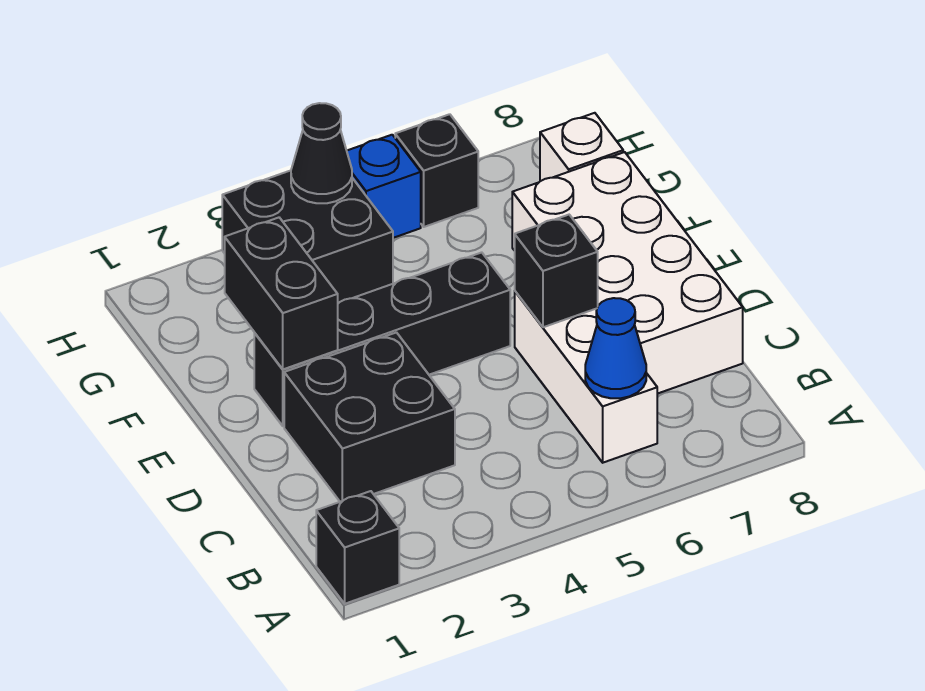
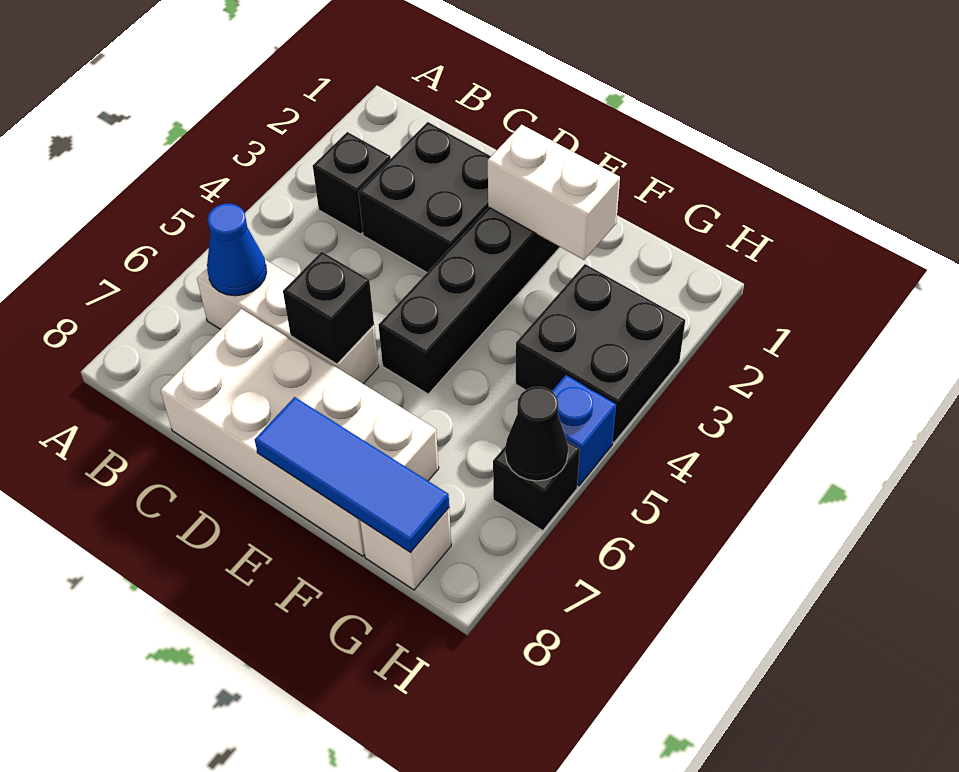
black brick A1 level 1 -> black brick B3 level 1
black brick E2:F2 level 2 -> white brick E2:F2 level 2
none -> blue tile E8:G8 level 2
black cone H4 level 2 -> black cone H6 level 2

